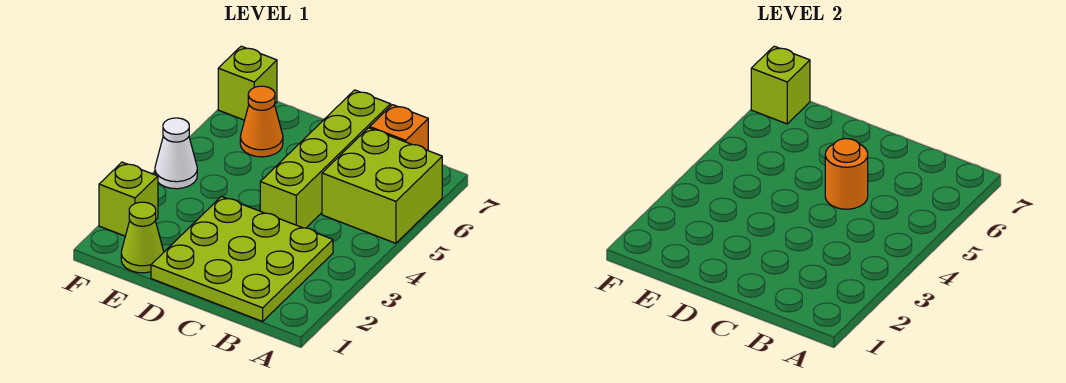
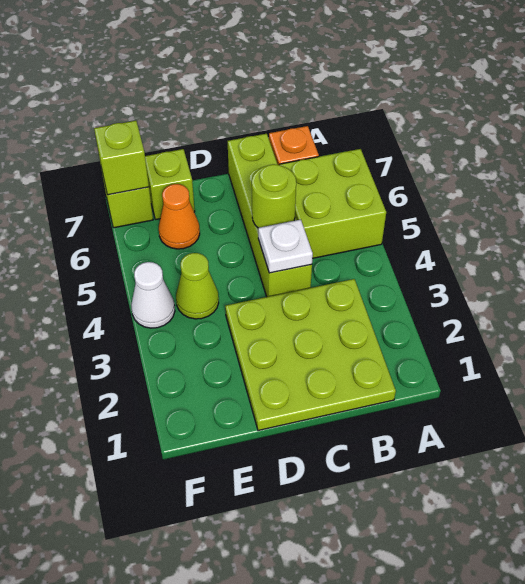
none -> white plate C4 level 2
orange round brick C5 level 2 -> lime round brick C5 level 2
lime cone E1 level 1 -> lime cone E4 level 1
lime brick F2 level 1 -> lime brick E7 level 1

